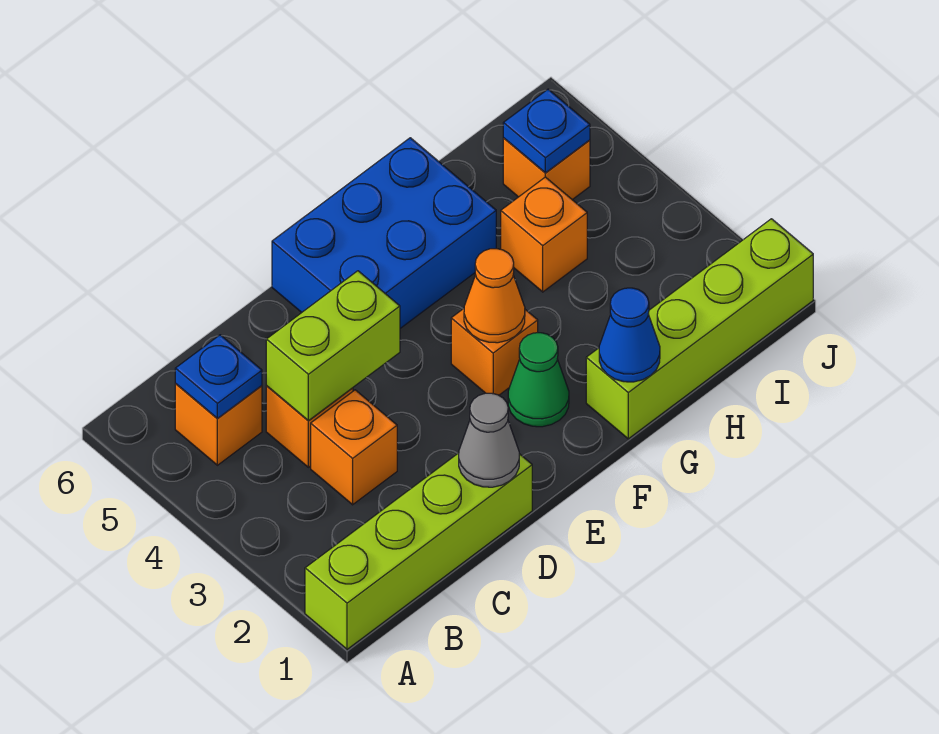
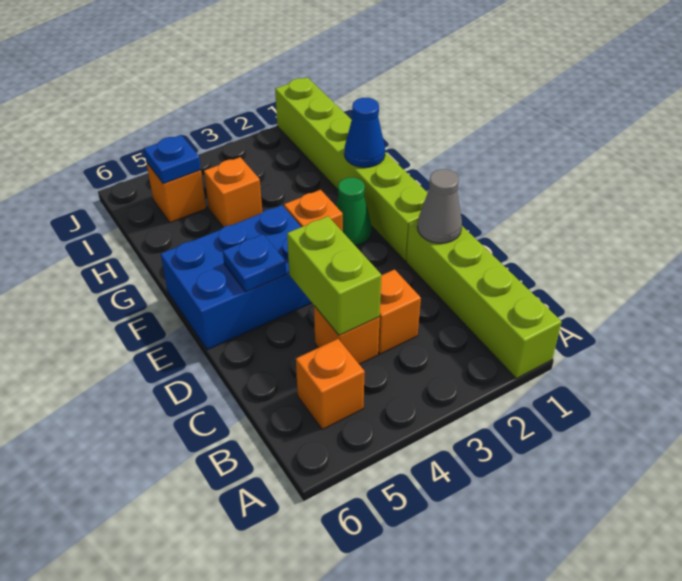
blue plate B5 level 2 -> blue plate E5 level 2
blue brick E5:G6 level 1 -> blue brick E4:F6 level 1
orange cone F3 level 2 -> none
lime brick G1:J1 level 1 -> lime brick E1:J1 level 1

